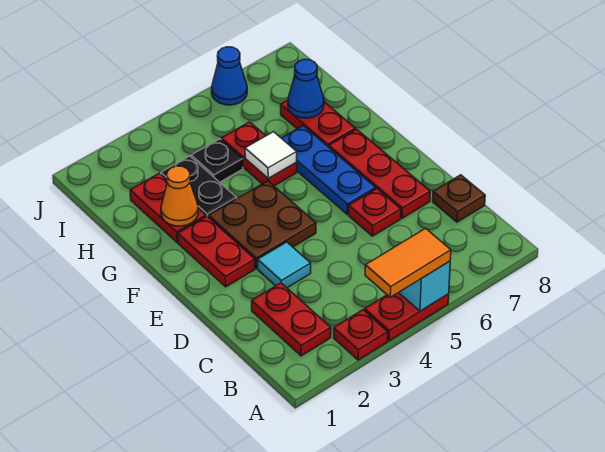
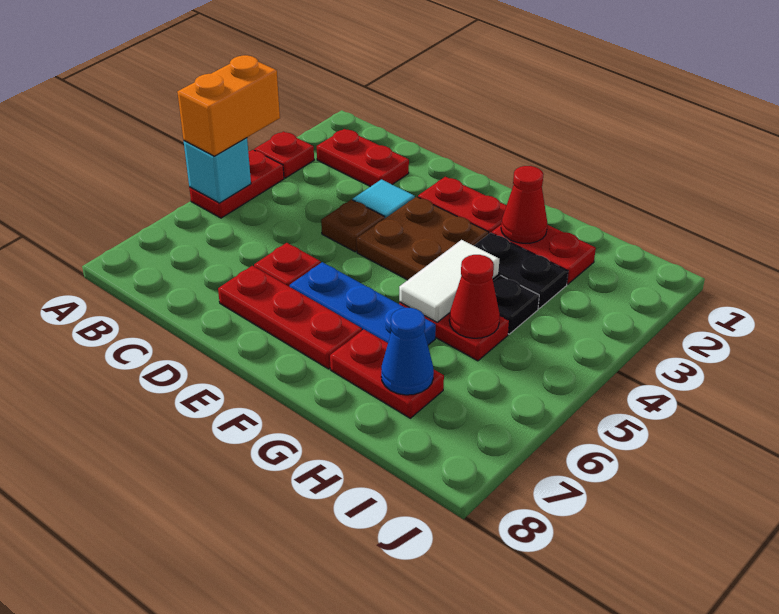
orange tile A4:A5 level 3 -> orange brick A4:A5 level 3
brown plate C8 level 1 -> brown plate D4 level 1
orange cone G2 level 2 -> red cone G2 level 2
white tile G5 level 2 -> white tile G4:G5 level 2
none -> red cone H5 level 2
blue cone J6 level 1 -> none

